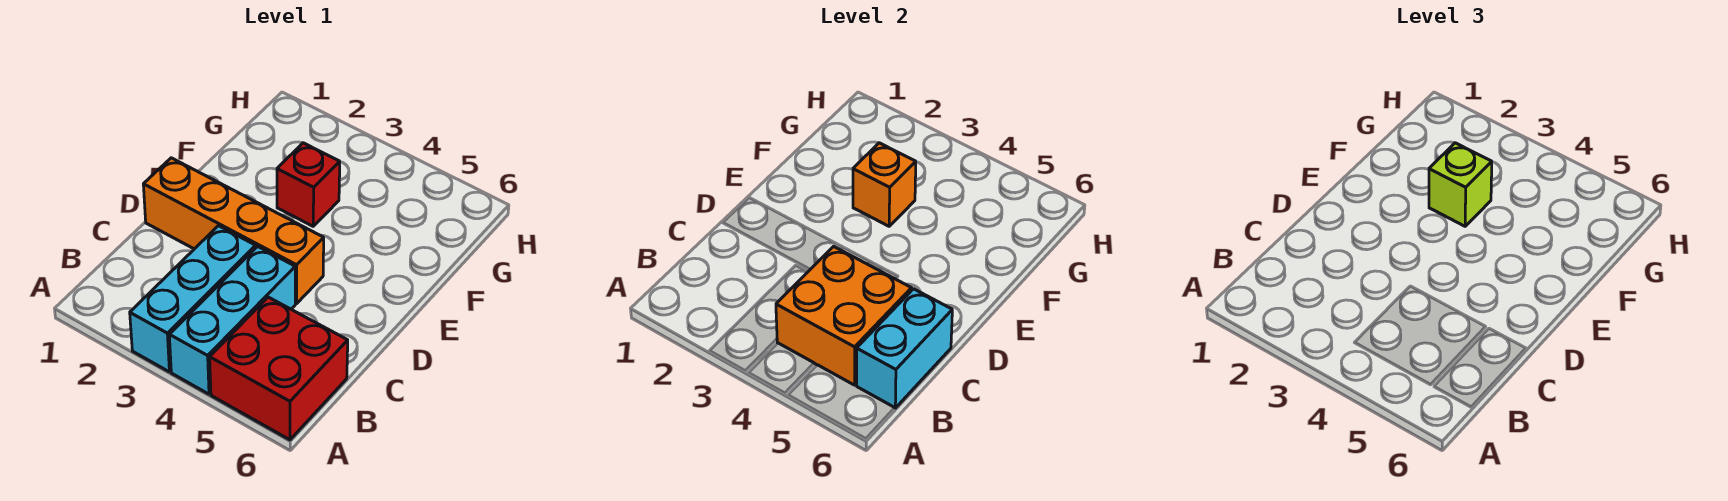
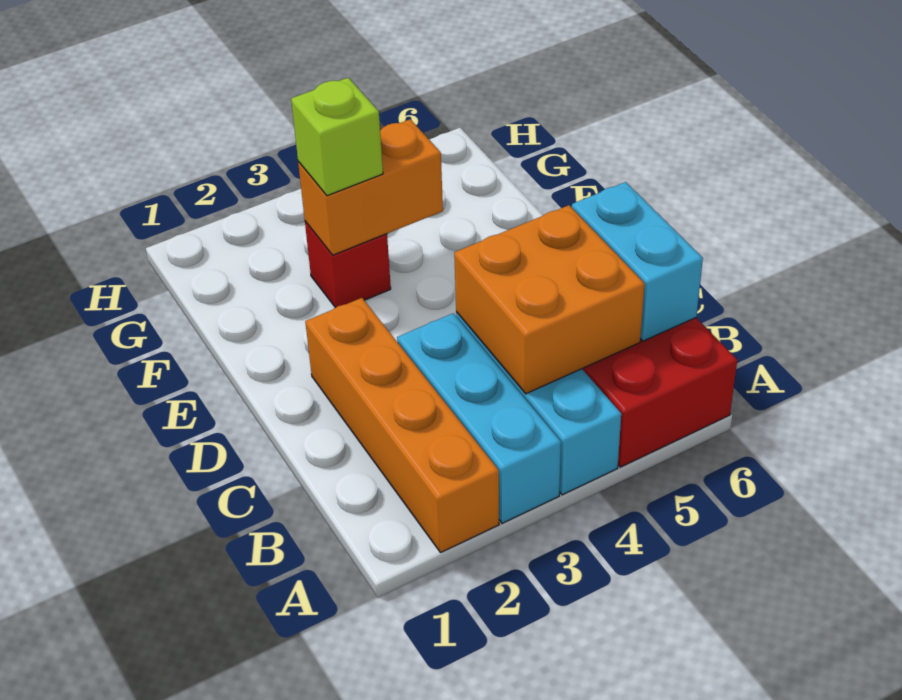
orange brick D1:D4 level 1 -> orange brick A2:D2 level 1
orange brick F3 level 2 -> orange brick F3:F4 level 2

